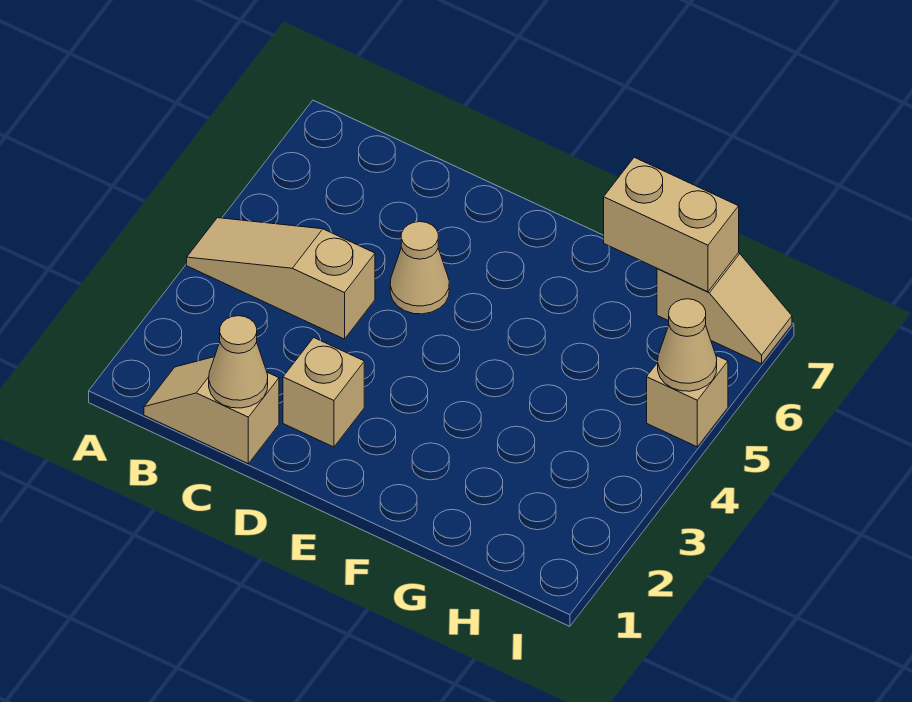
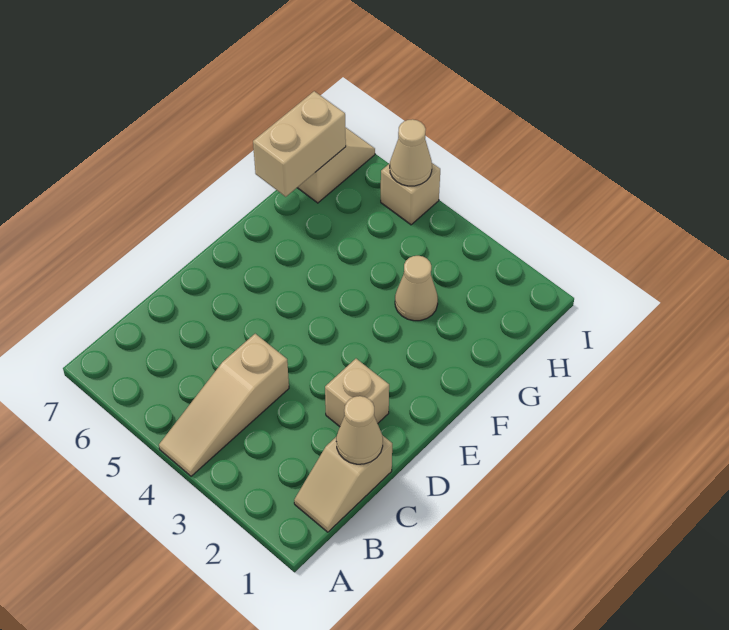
tan cone D5 level 1 -> tan cone G3 level 1

